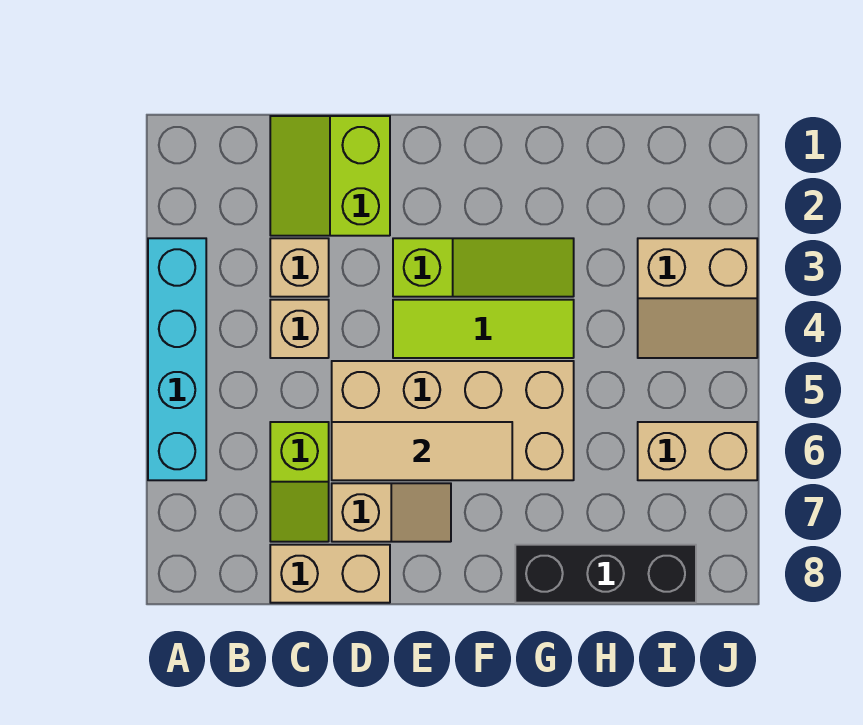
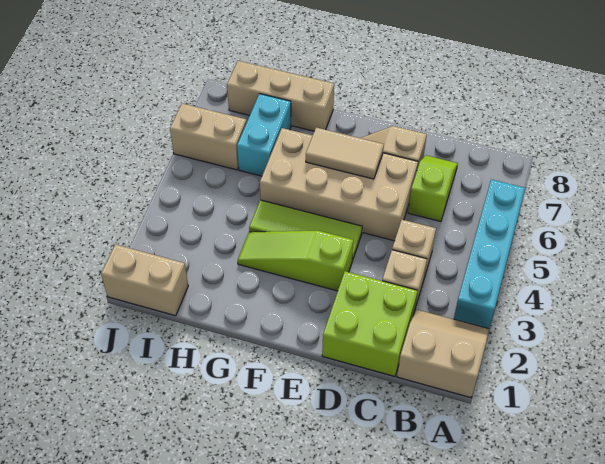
lime slope C1:D2 level 1 top D -> lime brick C1:D2 level 1
tan brick C8:D8 level 1 -> tan brick I1:J1 level 1
tan tile D6:F6 level 2 -> tan tile E6:F6 level 2
black brick G8:I8 level 1 -> tan brick G8:I8 level 1
none -> cyan brick H6:H7 level 1
tan slope I3:J4 level 1 top 3 -> tan slope A1:B2 level 1 top 1

